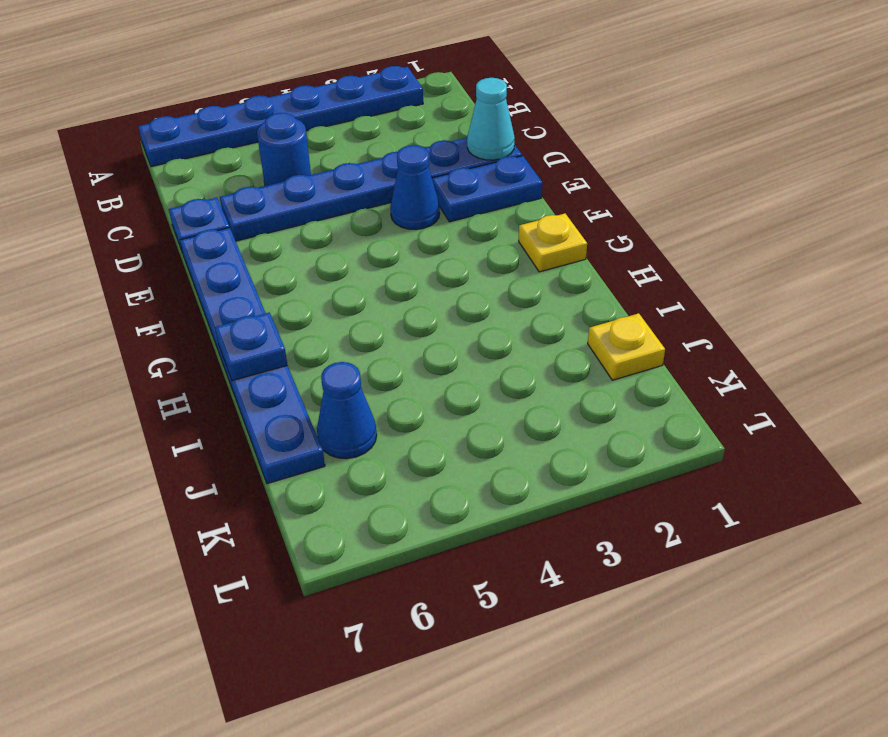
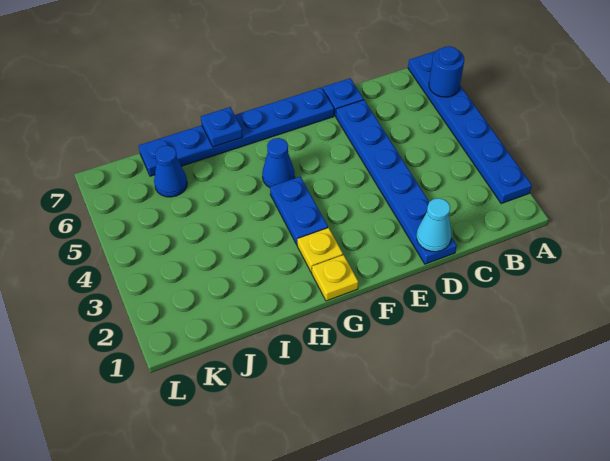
blue round brick C5 level 1 -> blue round brick A6 level 2
blue plate E1:E2 level 1 -> blue plate G3:G4 level 1
blue cone E3 level 1 -> blue cone G5 level 1
yellow plate J1 level 1 -> yellow plate G2 level 1

